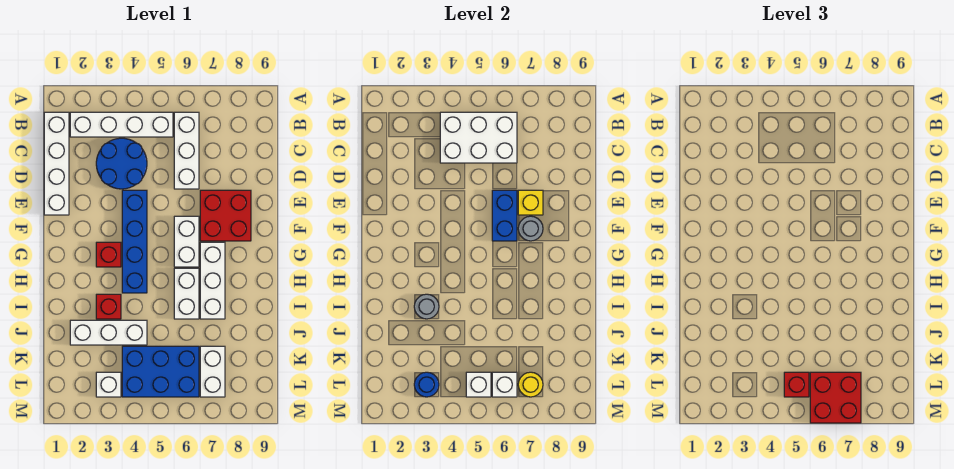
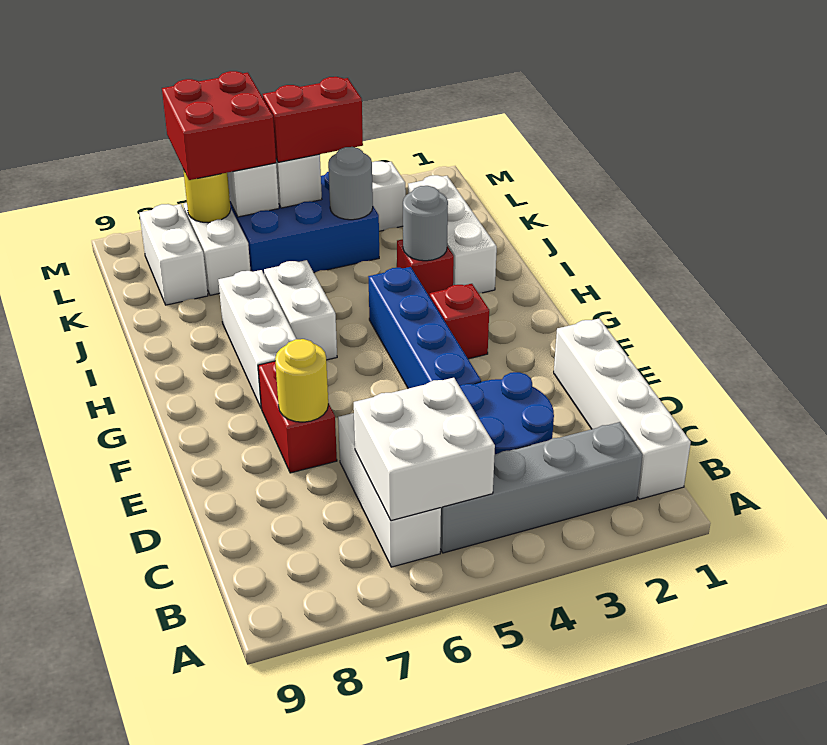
white brick B2:B5 level 1 -> grey brick B2:B5 level 1
white brick B4:C6 level 2 -> white brick B5:C6 level 2
blue brick E6:F6 level 2 -> none
red brick E7:F8 level 1 -> red brick E7:F7 level 1
yellow brick E7 level 2 -> yellow round brick E7 level 2
white brick F6:G6 level 1 -> white brick K8:L8 level 1
grey round brick F7 level 2 -> grey round brick K4 level 2
white brick J2:J4 level 1 -> white brick I2:K2 level 1
blue round brick L3 level 2 -> none
red brick L5 level 3 -> red brick L4:L5 level 3

